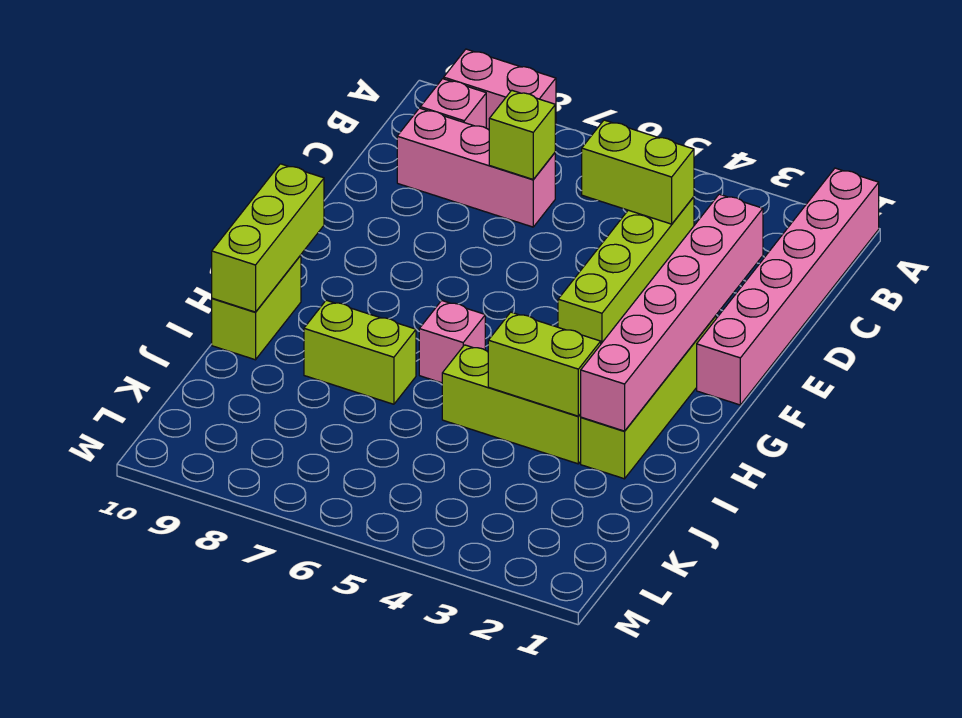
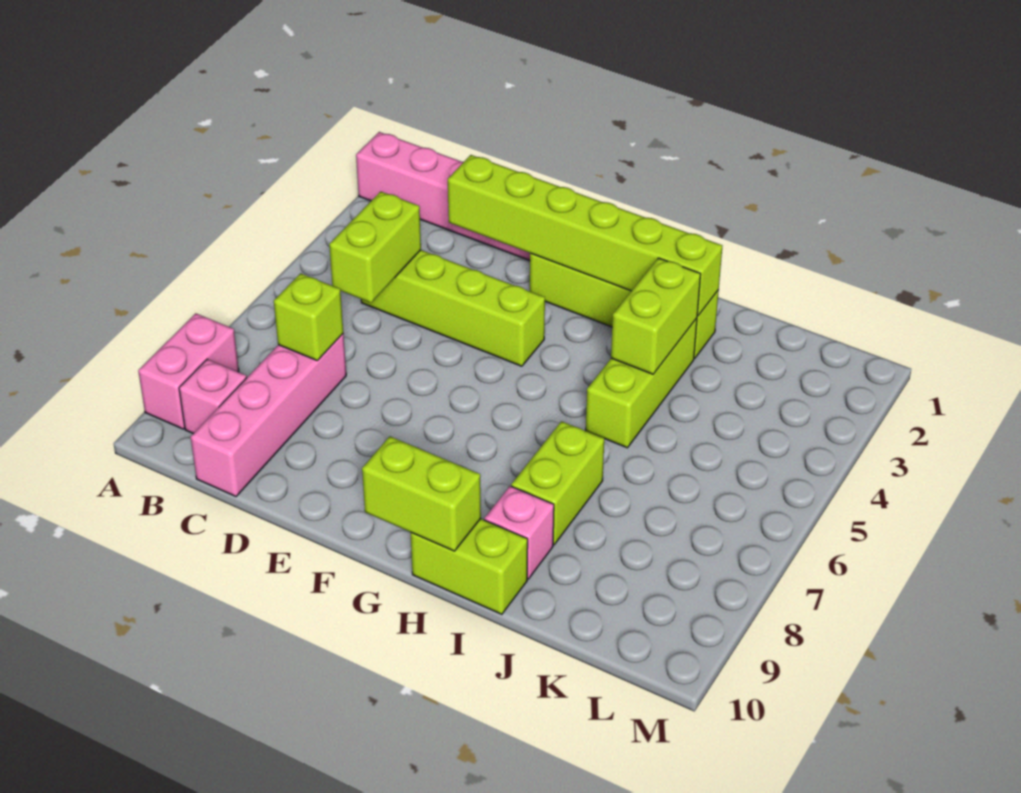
pink brick C7:C9 level 1 -> pink brick C7:C10 level 1
pink brick D2:I2 level 2 -> lime brick D2:I2 level 2
lime brick G10:I10 level 2 -> lime brick G10:H10 level 2
pink brick H6 level 1 -> pink brick I9 level 1

